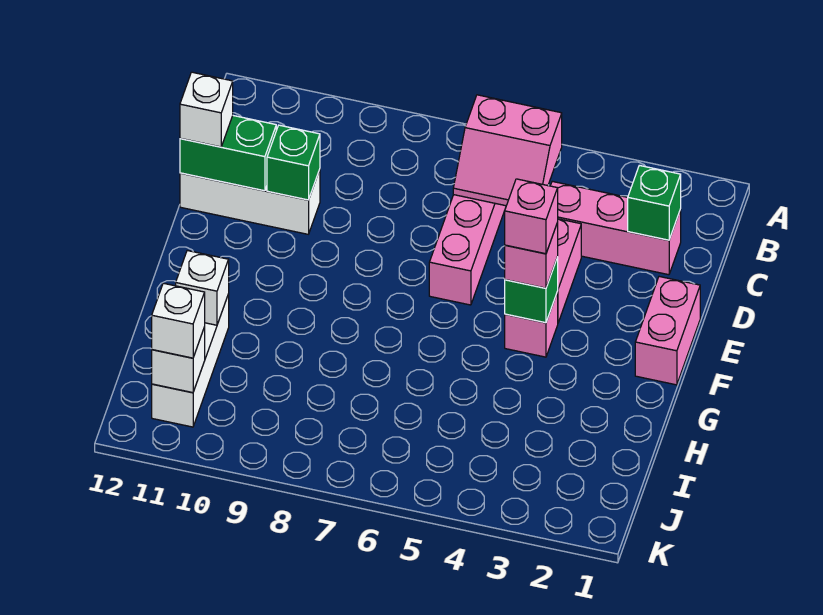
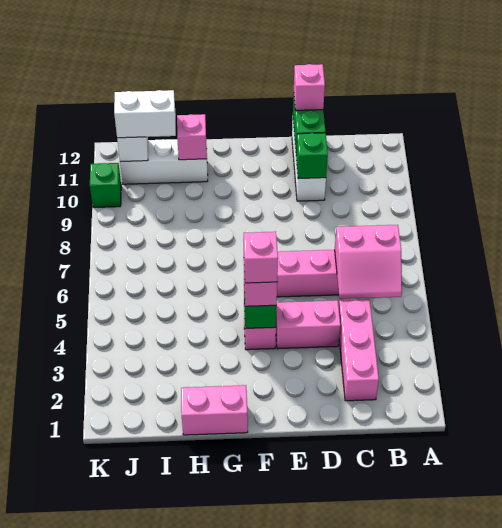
pink slope B5:C6 level 2 top B -> pink slope B5:C6 level 2 top 6
green brick C2 level 2 -> green brick K10 level 1
white brick D12 level 3 -> pink brick D12 level 3
pink brick E1:F1 level 1 -> pink brick G1:H1 level 1
white brick H11 level 2 -> pink brick H11 level 2
white brick J11 level 3 -> white brick I11:J11 level 3

